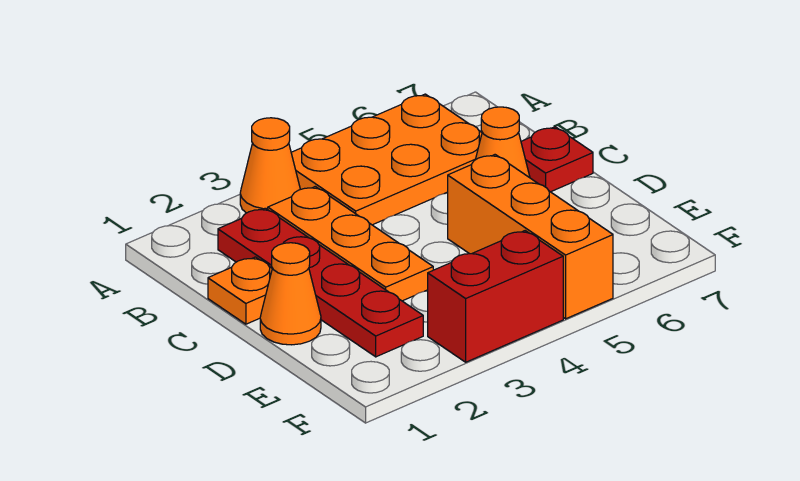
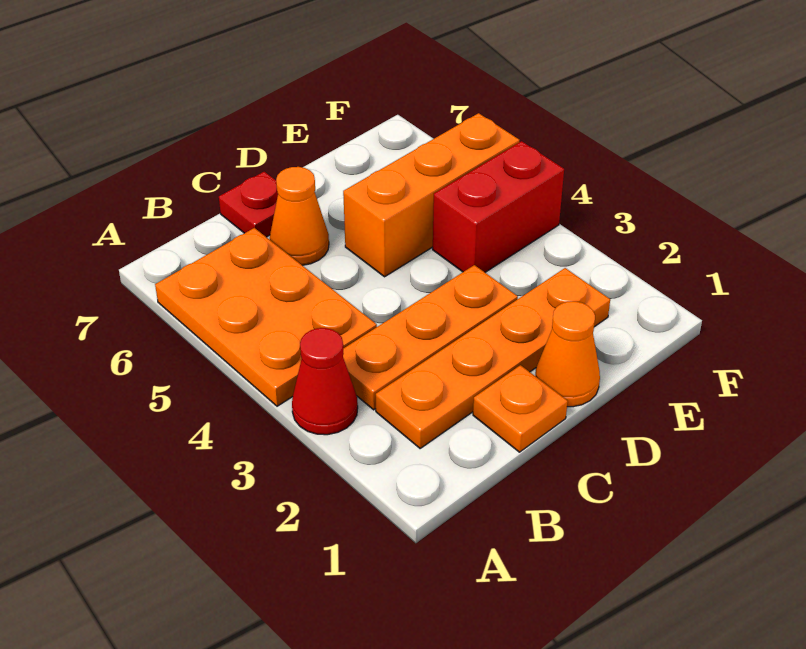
orange cone A3 level 1 -> red cone A3 level 1
red plate B2:E2 level 1 -> orange plate B2:E2 level 1
red brick F3:F4 level 1 -> red brick E4:F4 level 1

